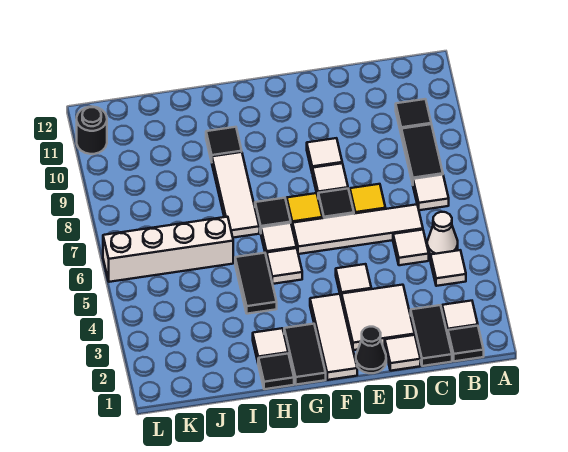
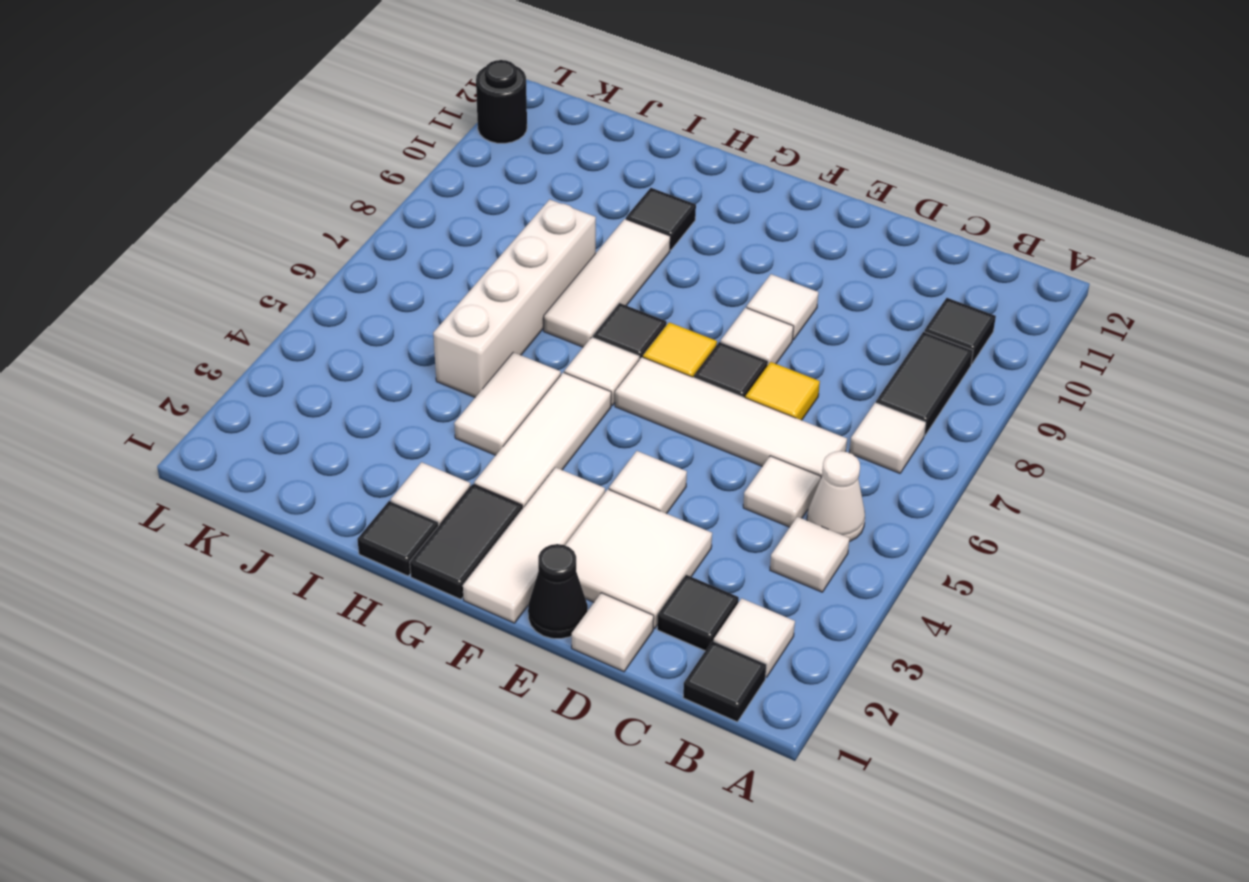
black tile C1:C2 level 1 -> black tile C2 level 1
white tile G5 level 1 -> white tile G3:G5 level 1
black tile H4:H5 level 1 -> white tile H4:H5 level 1
white brick I6:L6 level 1 -> white brick I5:I8 level 1

